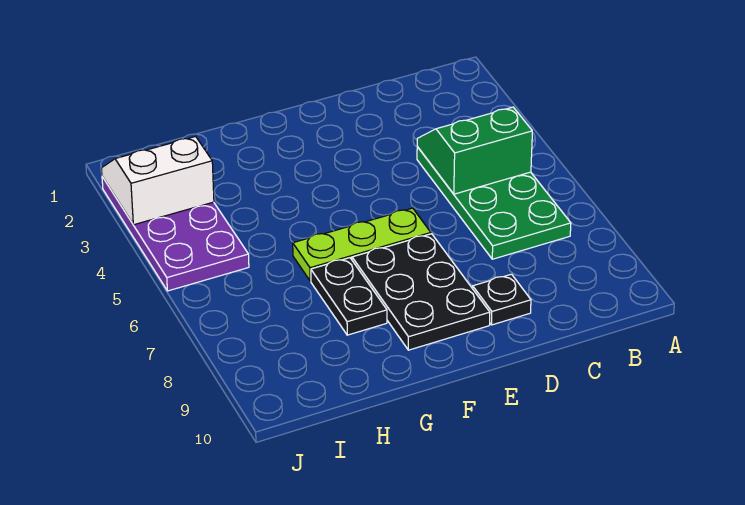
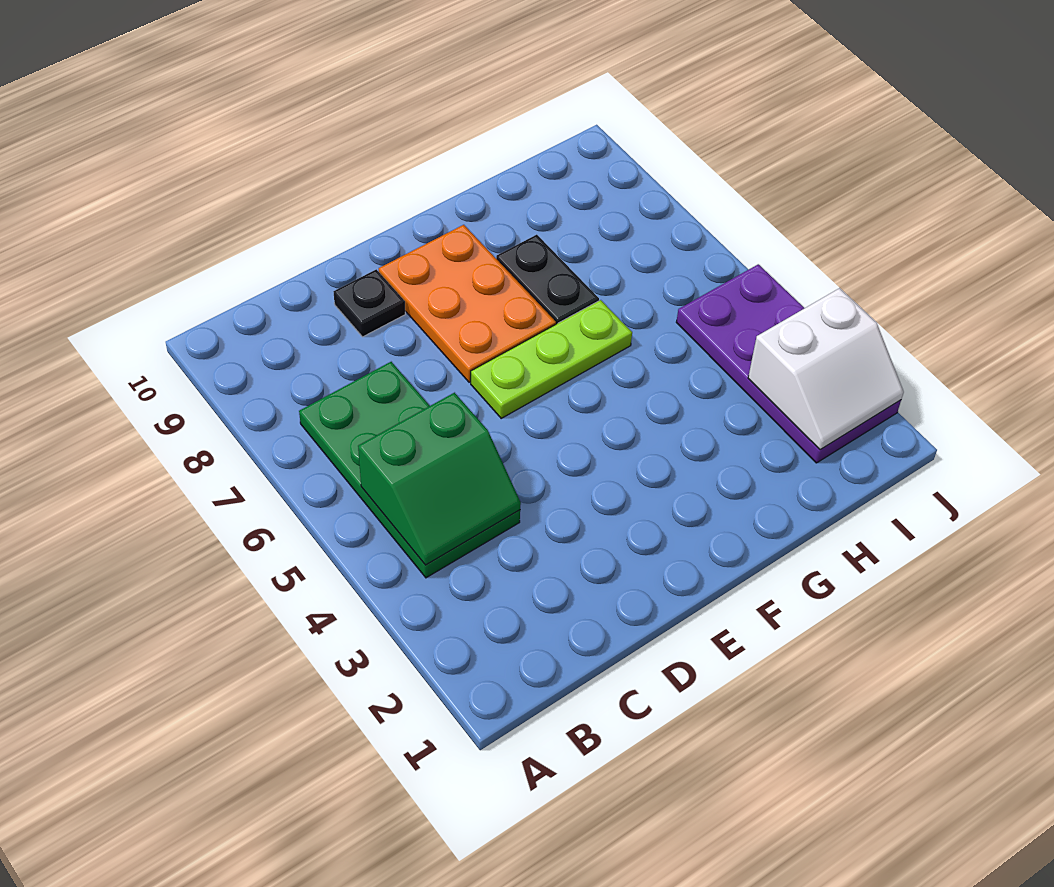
black plate E7:F9 level 1 -> orange plate E7:F9 level 1

